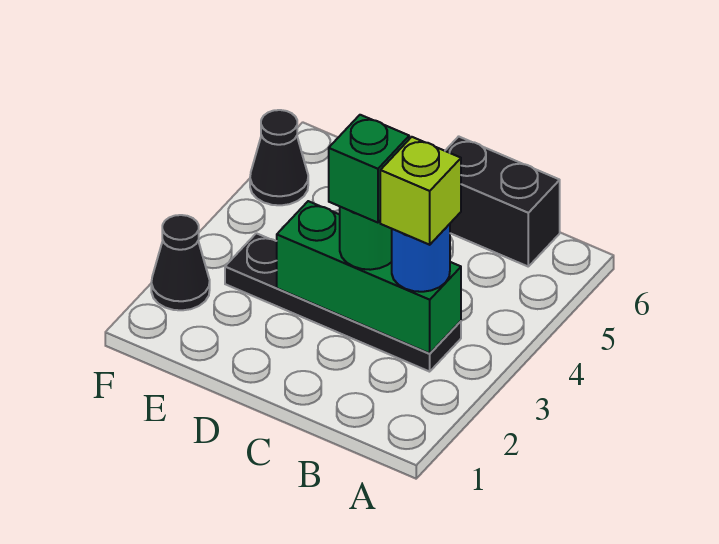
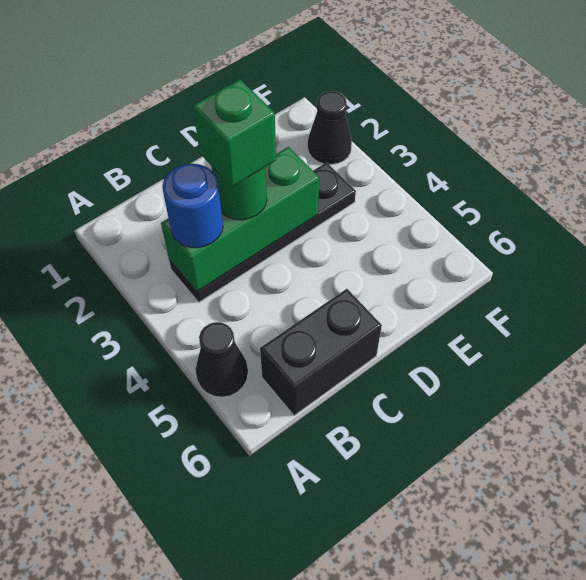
lime brick B3 level 4 -> none
black cone F5 level 1 -> black cone A5 level 1

